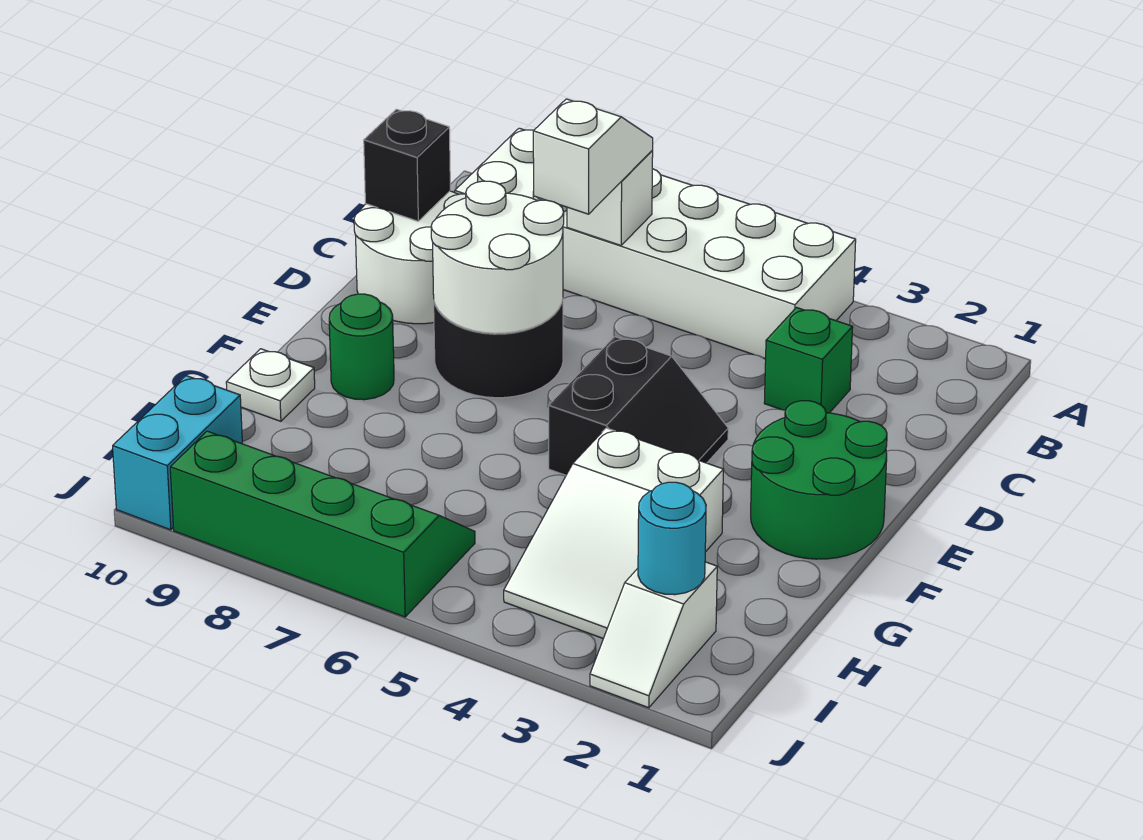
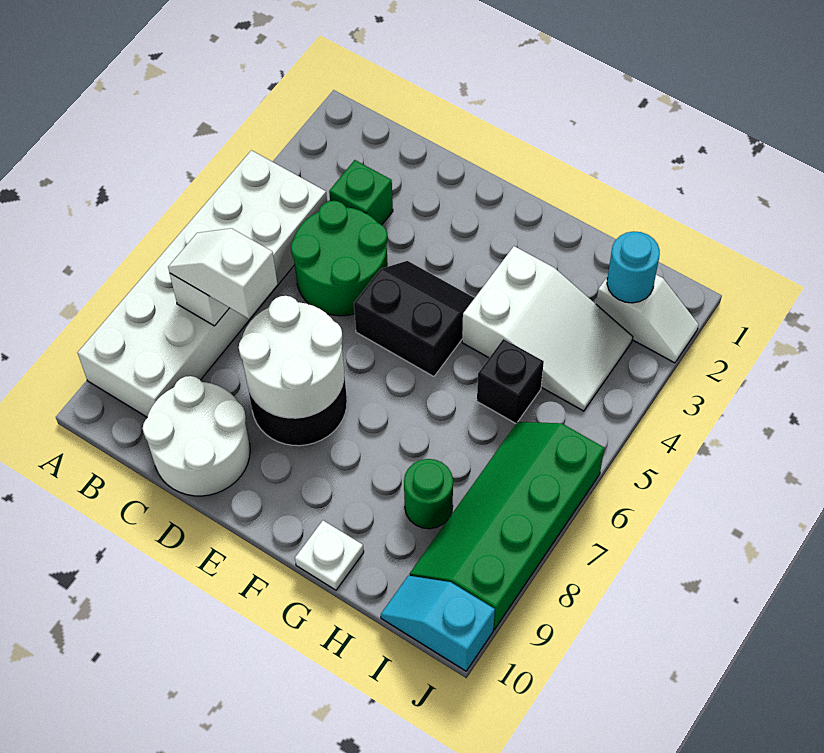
black brick C10 level 2 -> black brick H5 level 1
green round brick E1:F2 level 1 -> green round brick C4:D5 level 1
green round brick F9 level 1 -> green round brick H8 level 1
cyan brick I10:J10 level 1 -> cyan slope I10:J10 level 1 top J

